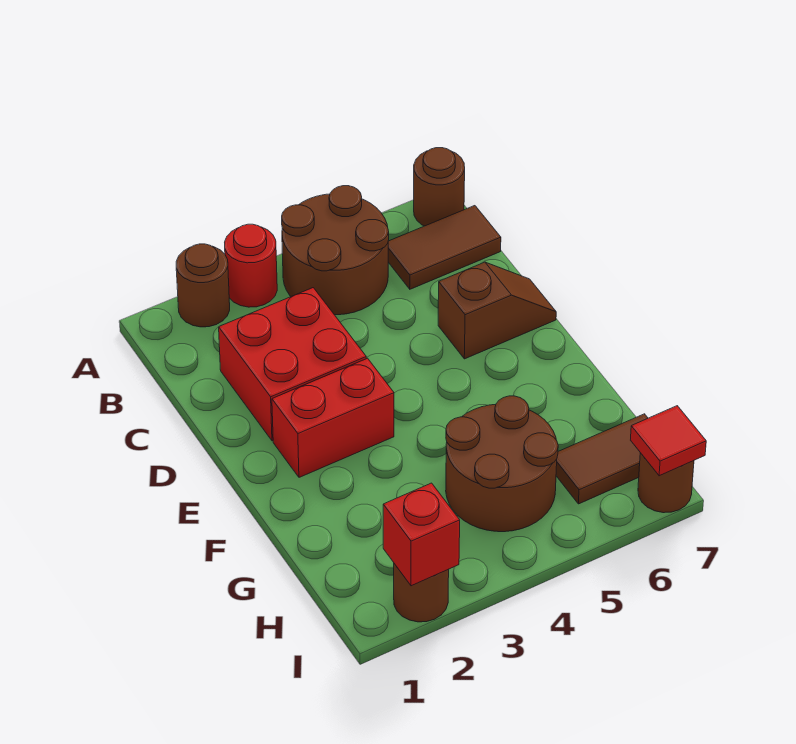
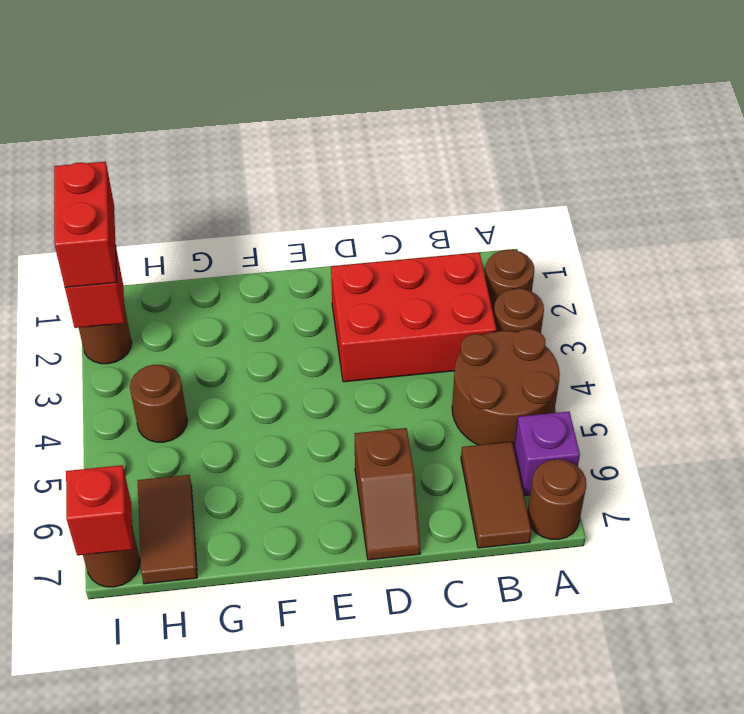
red round brick A3 level 1 -> brown round brick A3 level 1
none -> purple brick A6 level 1
red brick C2:D3 level 1 -> red brick B2:D3 level 1
red brick E2:E3 level 1 -> red brick I1:I2 level 3
brown round brick G4:H5 level 1 -> brown round brick H4 level 1
red tile I7 level 2 -> red brick I7 level 2

